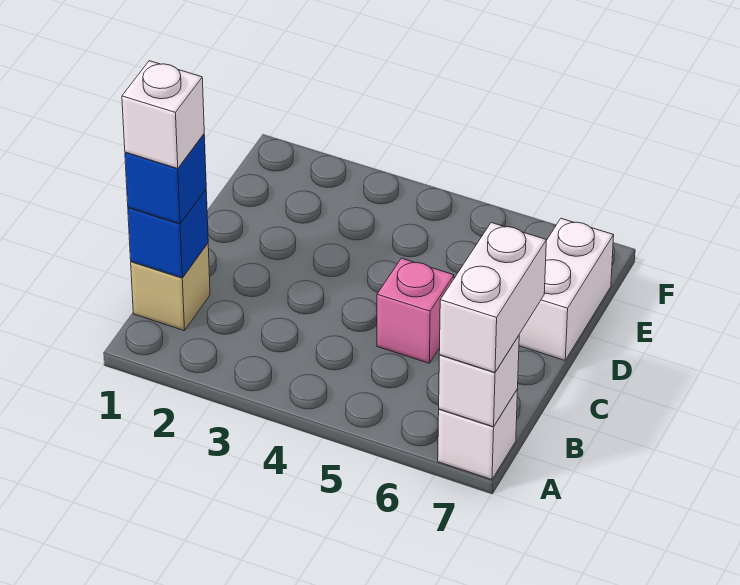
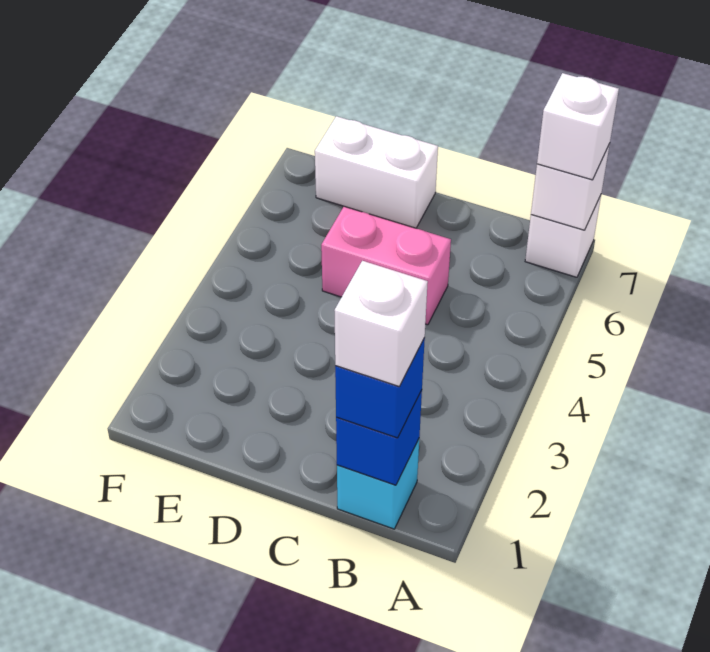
white brick A7:B7 level 3 -> white brick A7 level 3
tan brick B1 level 1 -> cyan brick B1 level 1
pink brick C5 level 1 -> pink brick C5:D5 level 1

